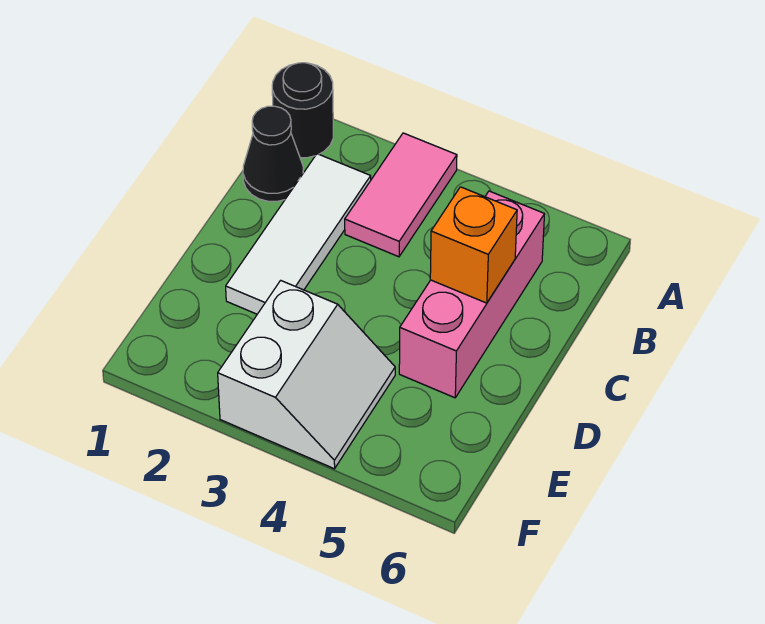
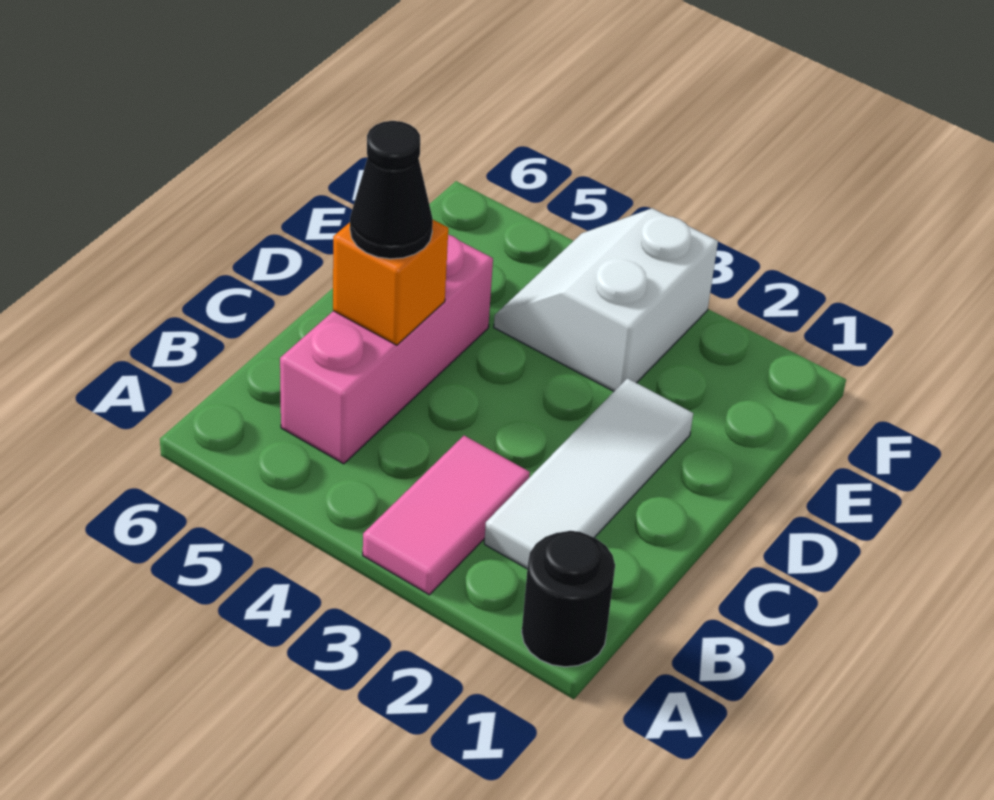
black cone B1 level 1 -> black cone C5 level 3

